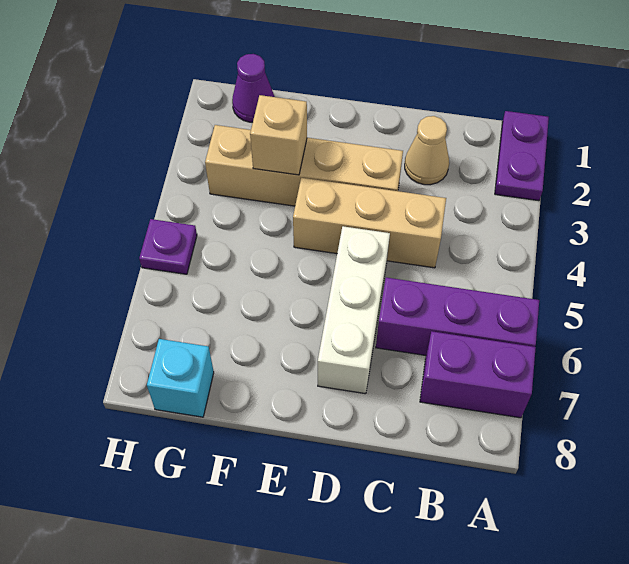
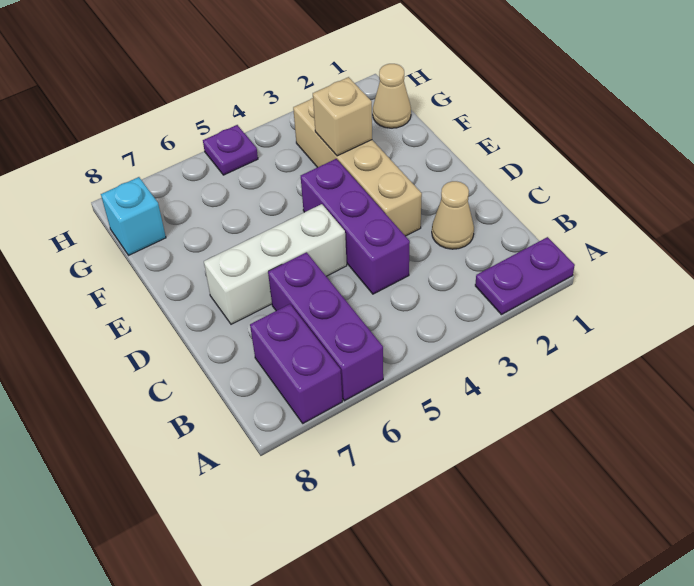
tan brick C4:E4 level 1 -> purple brick C4:E4 level 1
purple cone G1 level 1 -> tan cone G1 level 1

